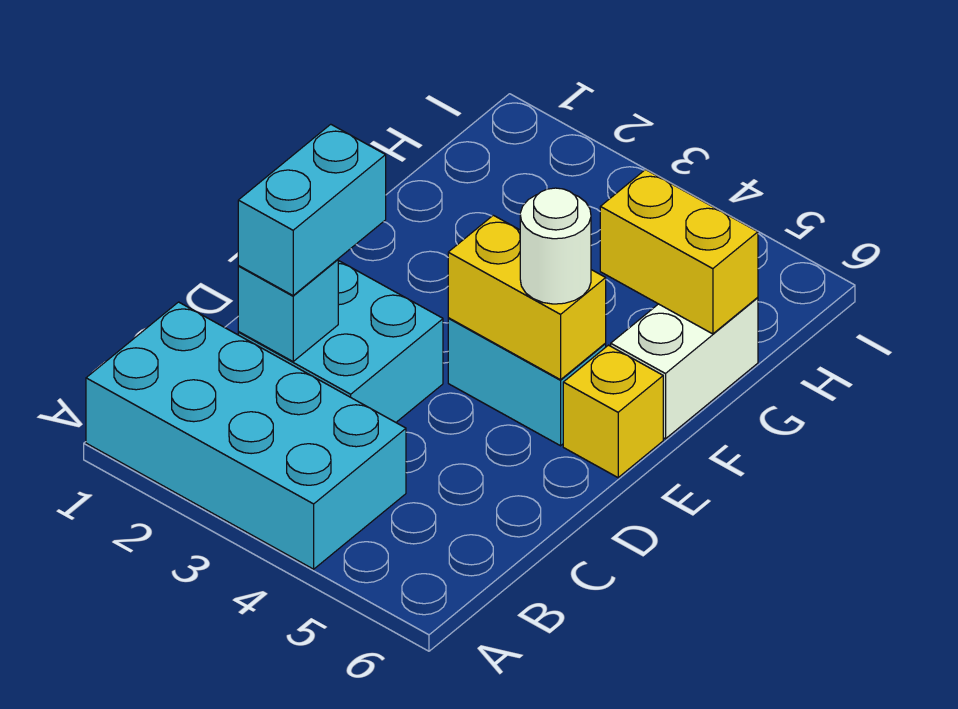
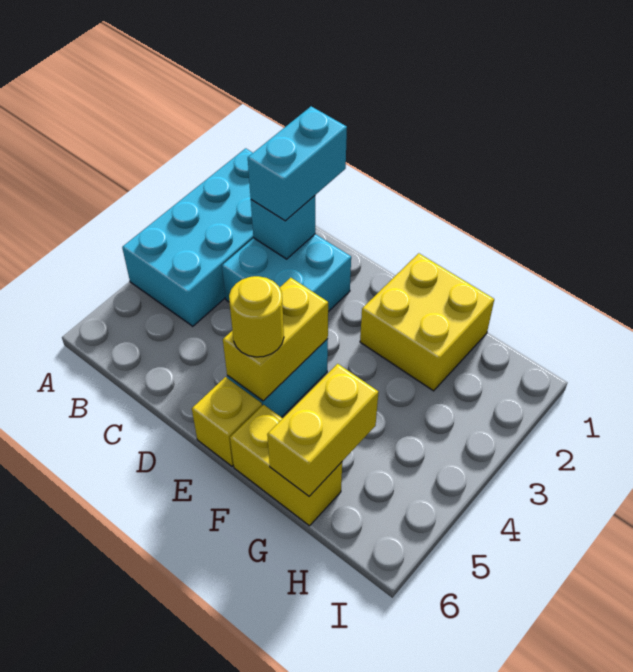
cyan brick C2:D2 level 3 -> cyan brick C1:C2 level 3
white round brick E5 level 3 -> yellow round brick E5 level 3
none -> yellow brick F1:G2 level 1
white brick F6:G6 level 1 -> yellow brick F6:G6 level 1

